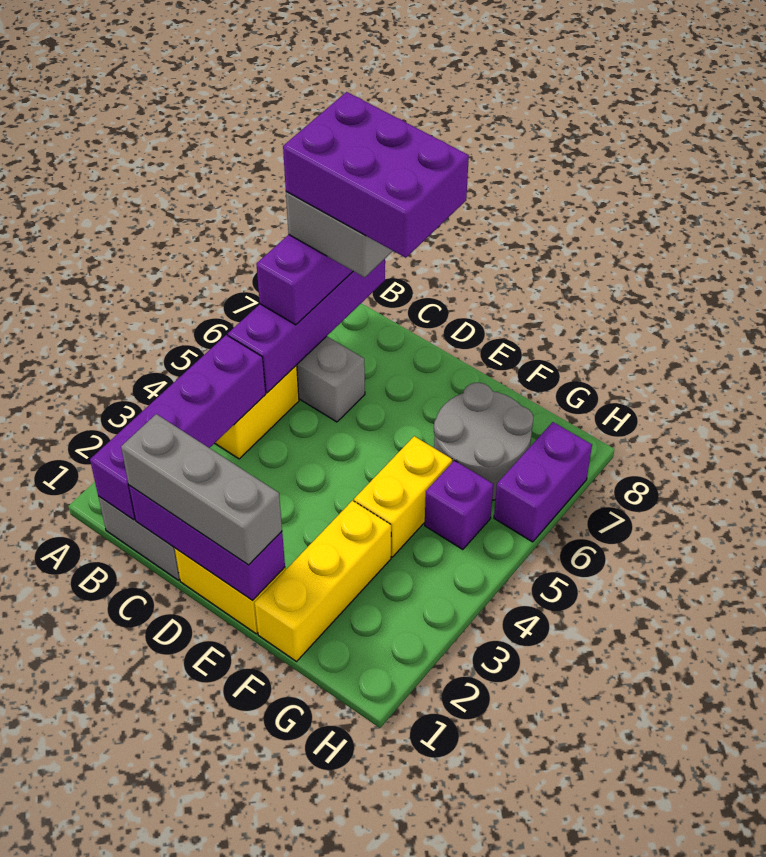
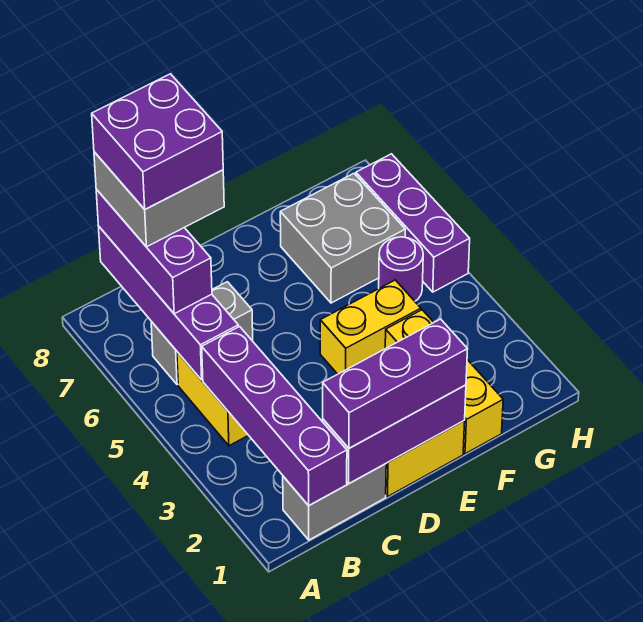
purple brick B7:D8 level 5 -> purple brick B7:C8 level 5
grey brick C1:E1 level 3 -> purple brick C1:E1 level 3
yellow brick F4:F5 level 1 -> yellow brick E4:F4 level 1
grey round brick F6:G7 level 1 -> grey brick F6:G7 level 1
purple brick G5 level 1 -> purple round brick G5 level 1
purple brick H6:H7 level 1 -> purple brick H5:H7 level 1

